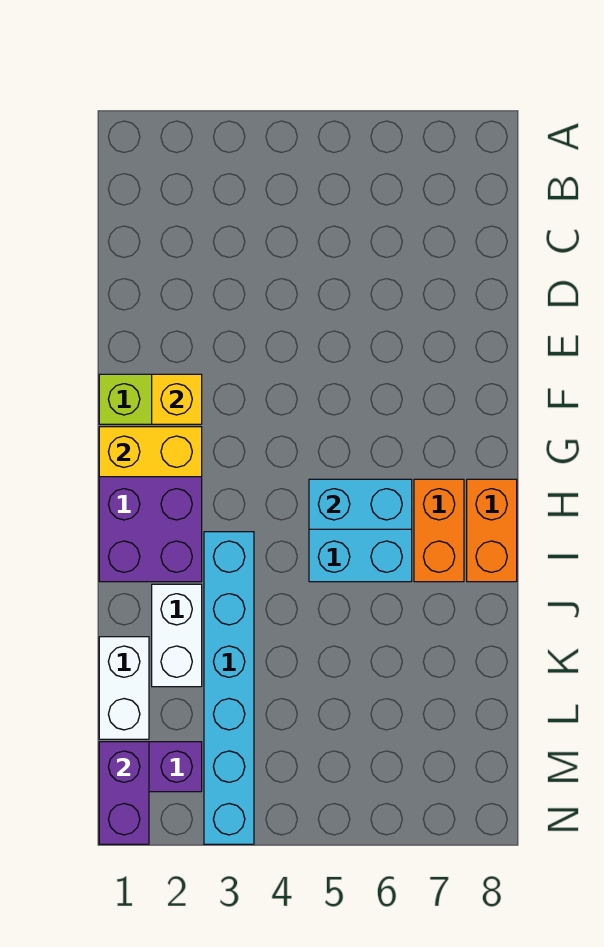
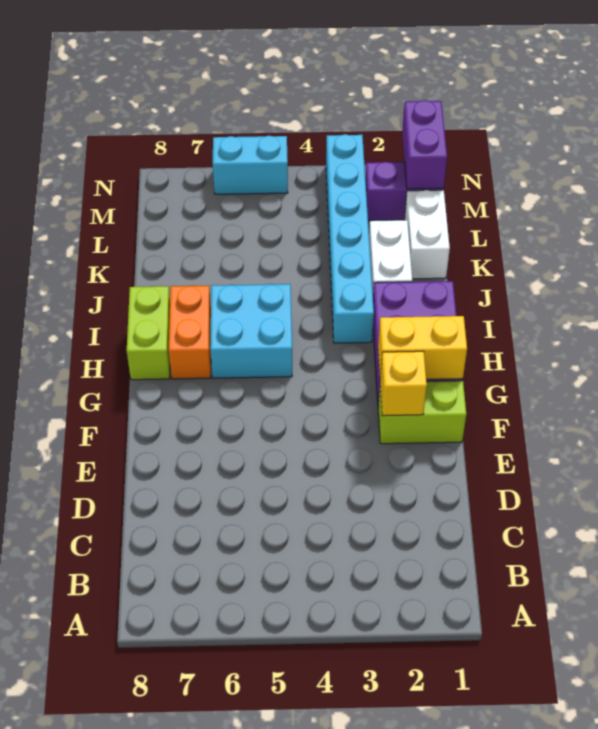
cyan brick H5:H6 level 2 -> cyan brick N5:N6 level 1
orange brick H8:I8 level 1 -> lime brick H8:I8 level 1

